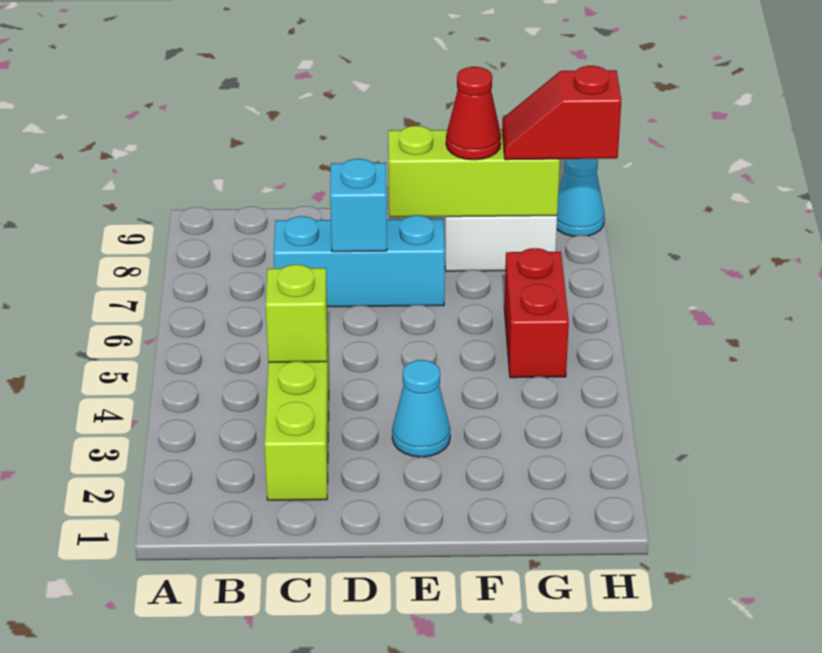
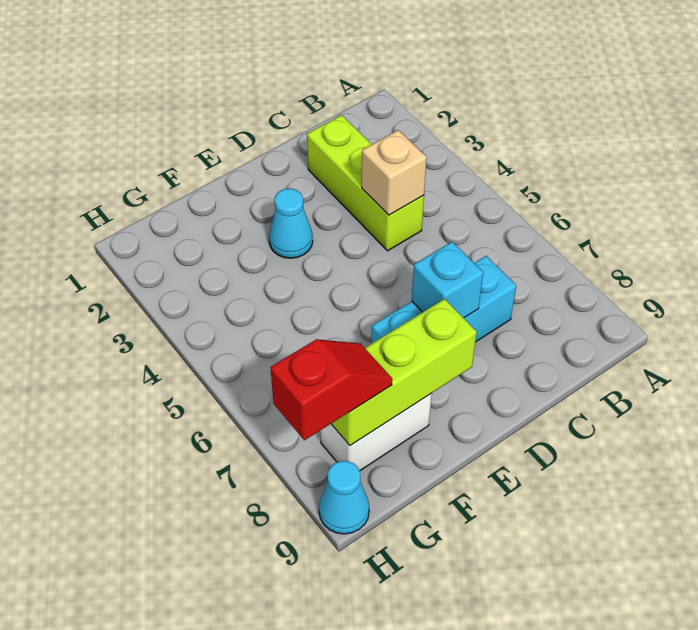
lime brick C4 level 2 -> tan brick C4 level 2
red cone F8 level 3 -> none
red brick G5:G6 level 1 -> none

